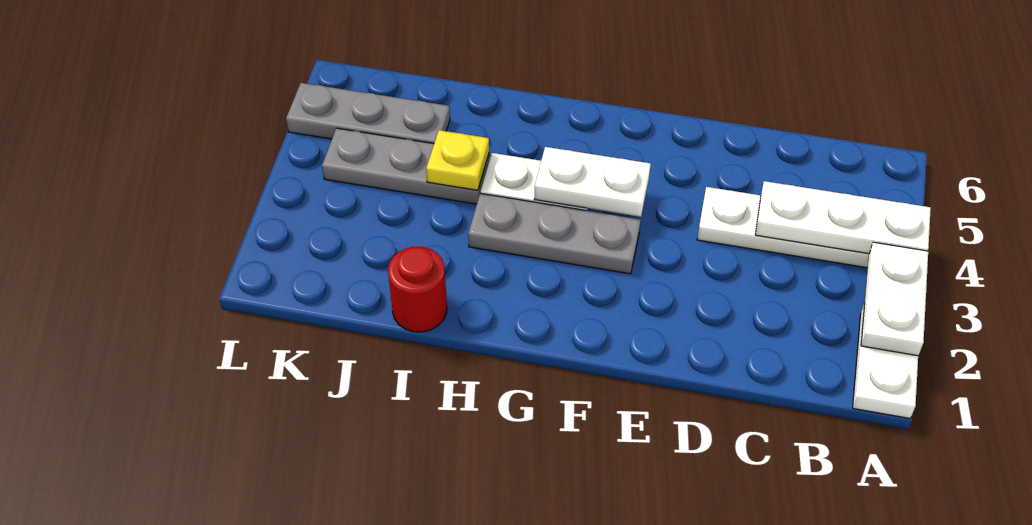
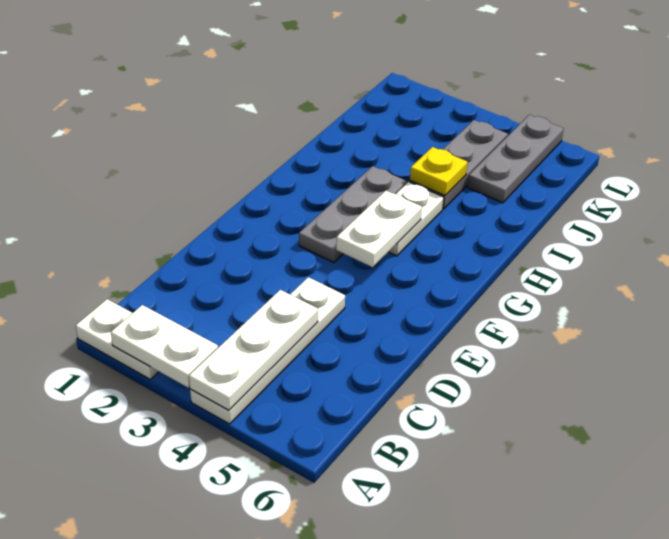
red round brick I1 level 1 -> none

